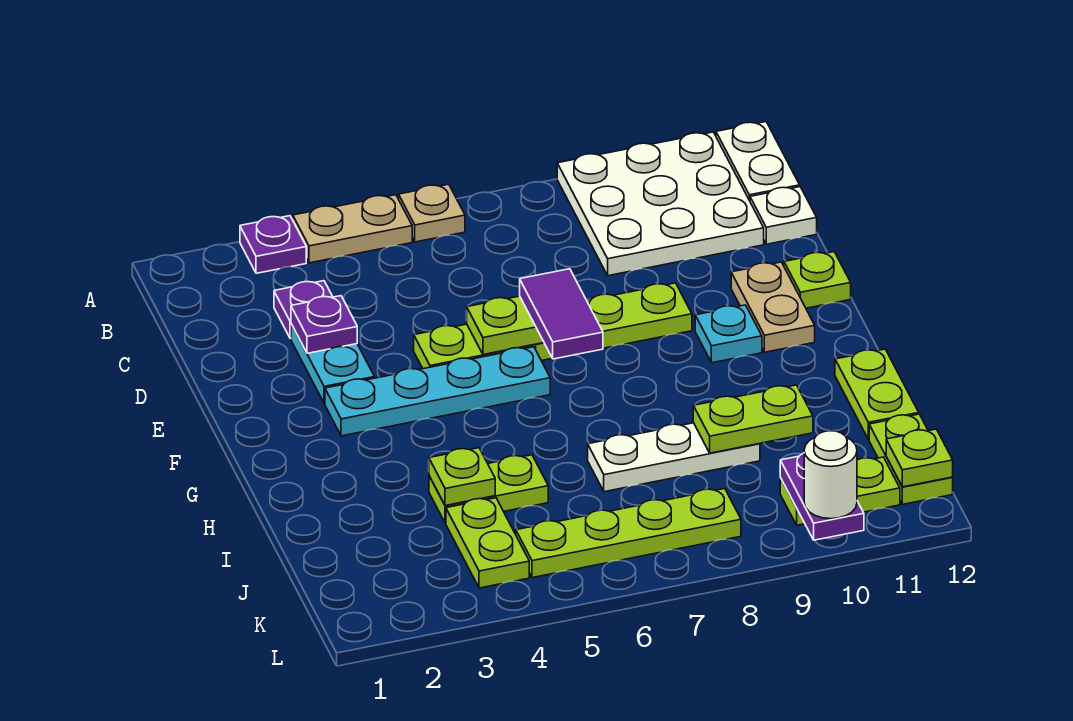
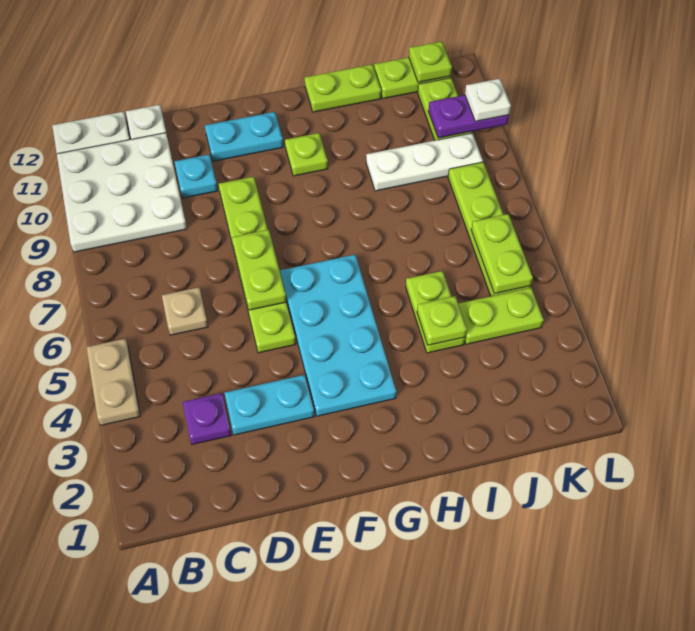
purple plate A3 level 1 -> none
tan plate A6 level 1 -> tan plate C6 level 1
purple plate D3 level 2 -> none
purple tile E7:F7 level 3 -> none
tan plate E11:F11 level 1 -> cyan plate E11:F11 level 1
lime plate E12 level 1 -> lime plate G10 level 1
cyan plate F3:F6 level 1 -> cyan plate F3:G6 level 1
cyan plate F10 level 1 -> cyan plate D10 level 1
white plate I7:I9 level 1 -> white plate I9:K9 level 1
lime plate I9:I10 level 2 -> lime plate K5:K6 level 2
white round brick L10 level 3 -> white plate L10 level 3

